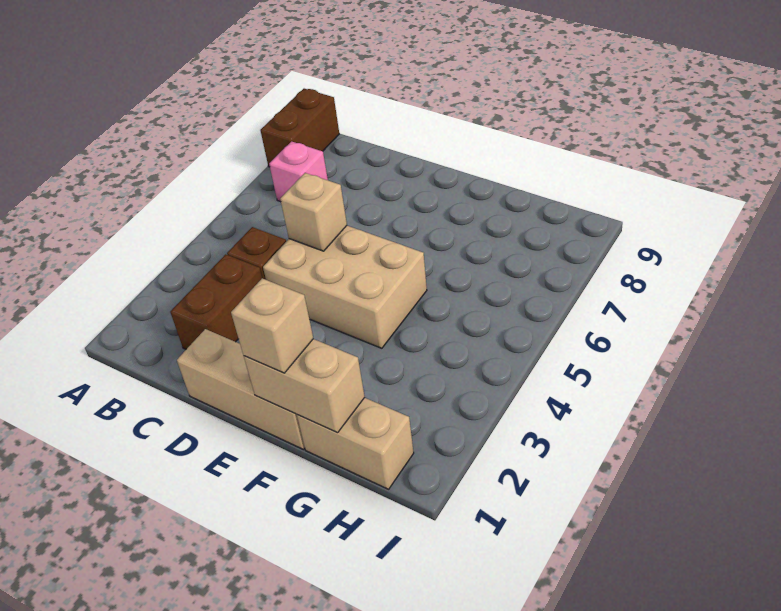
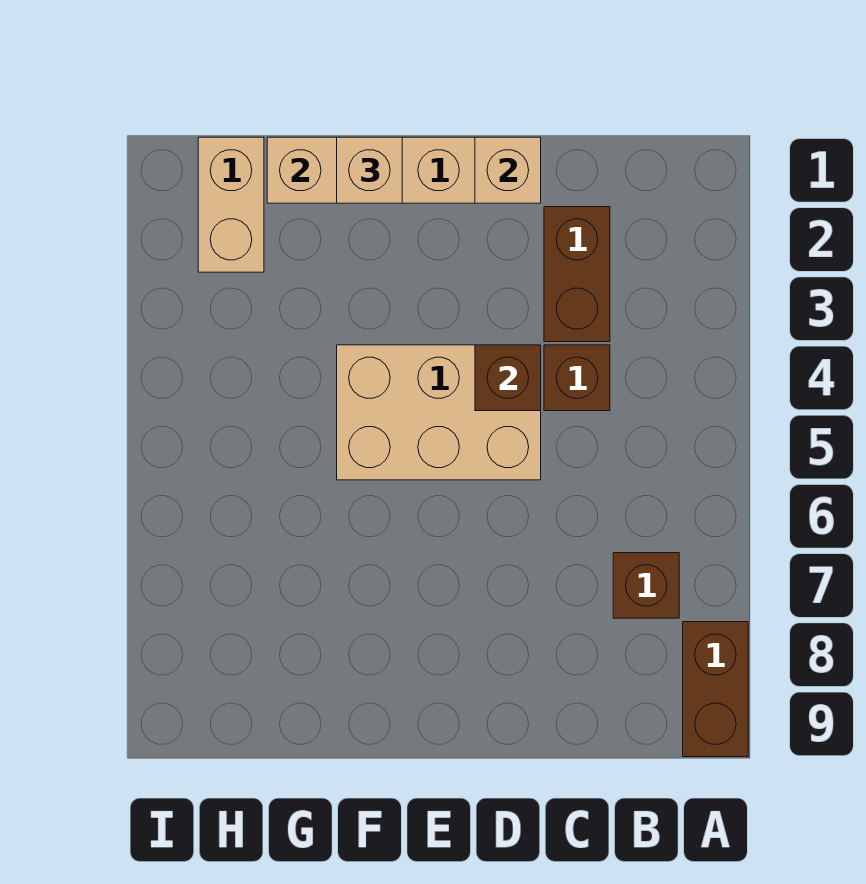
pink brick B7 level 1 -> brown brick B7 level 1
none -> brown brick D4 level 2
tan brick D5 level 2 -> tan brick D1 level 2
tan brick G1:H1 level 1 -> tan brick H1:H2 level 1

